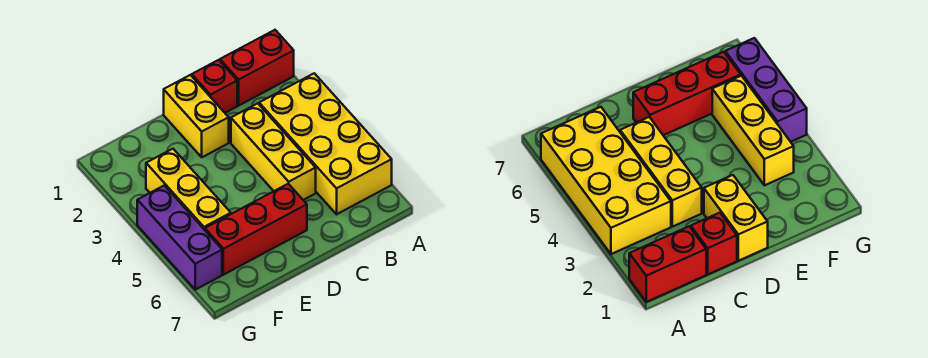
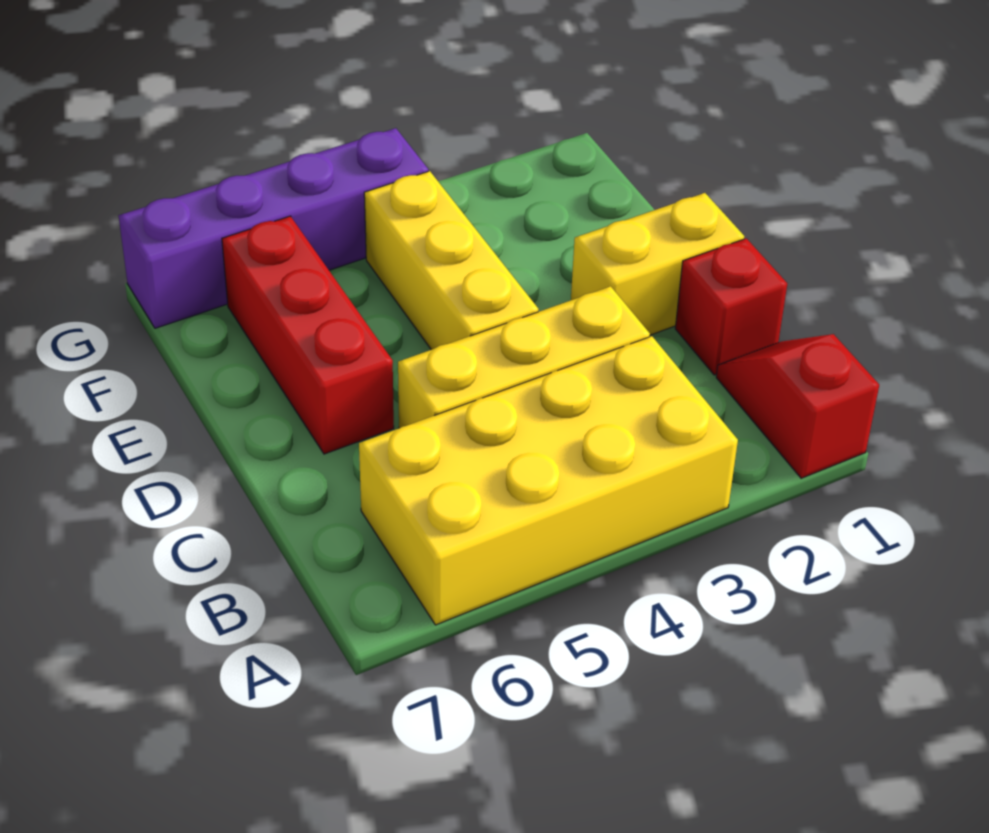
red brick A1:B1 level 1 -> red slope A1:B1 level 1 top A
yellow brick F3:F5 level 1 -> yellow brick D4:F4 level 1
purple brick G4:G6 level 1 -> purple brick G4:G7 level 1

